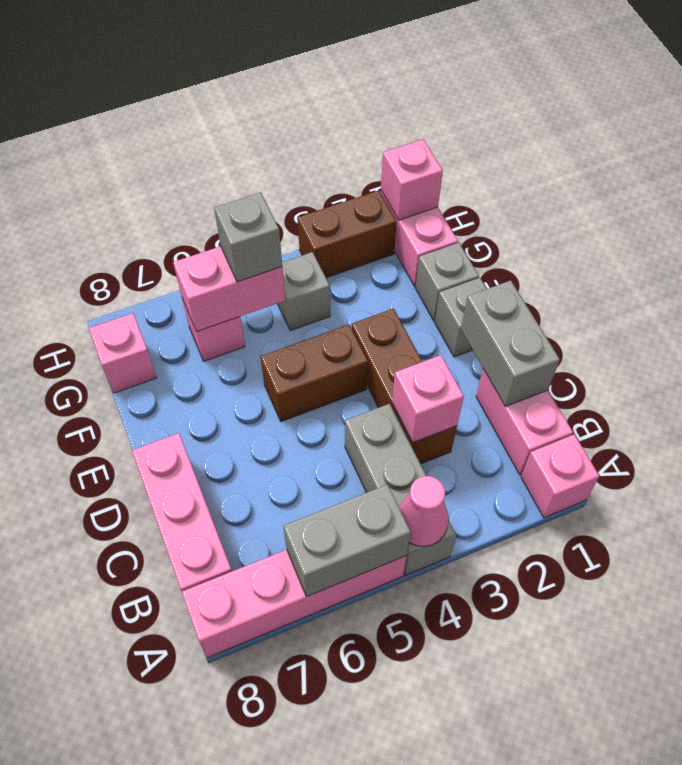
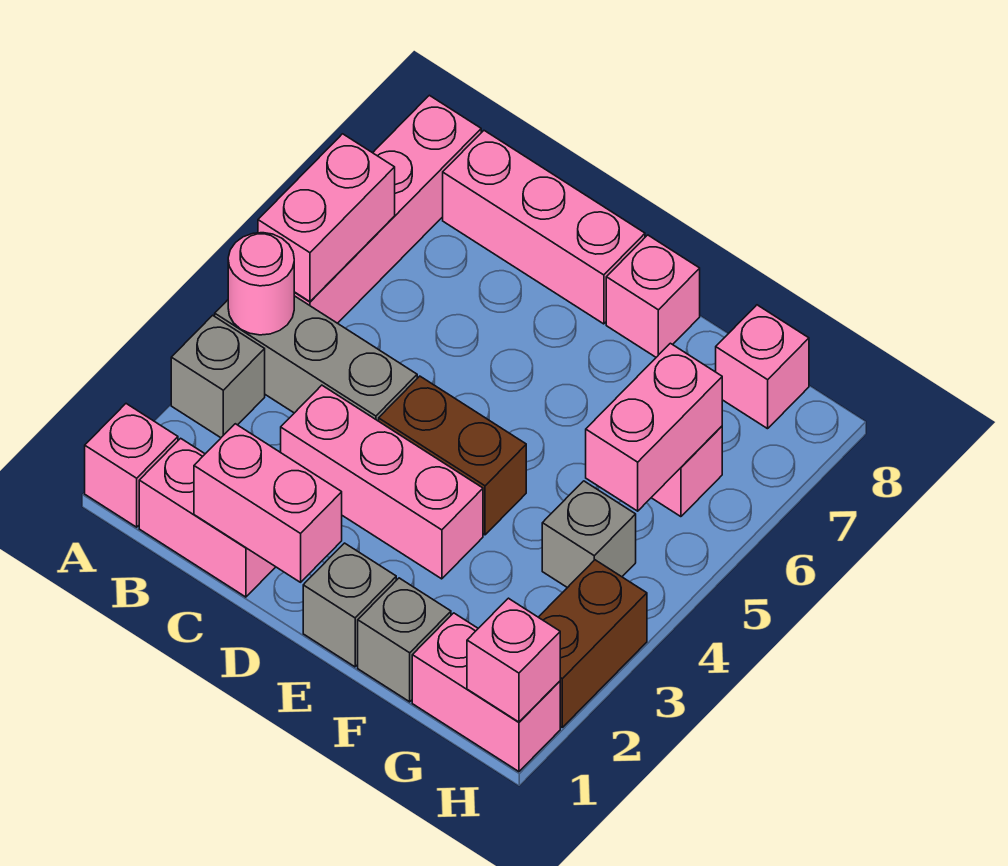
pink cone A4 level 2 -> pink round brick A4 level 2
grey brick A5:A6 level 2 -> pink brick A5:A6 level 2
grey brick C1:D1 level 2 -> pink brick C1:D1 level 2
brown brick C3:E3 level 1 -> pink brick C3:E3 level 1
pink brick C3 level 2 -> pink brick E8 level 1
brown brick E4:E5 level 1 -> brown brick D4:E4 level 1
grey brick G5 level 3 -> grey brick A3 level 1

